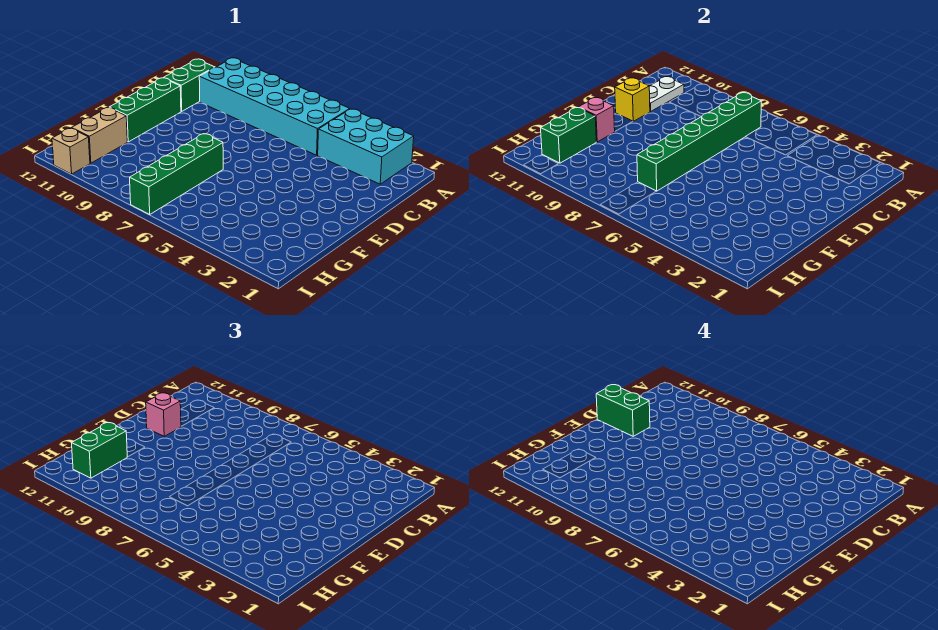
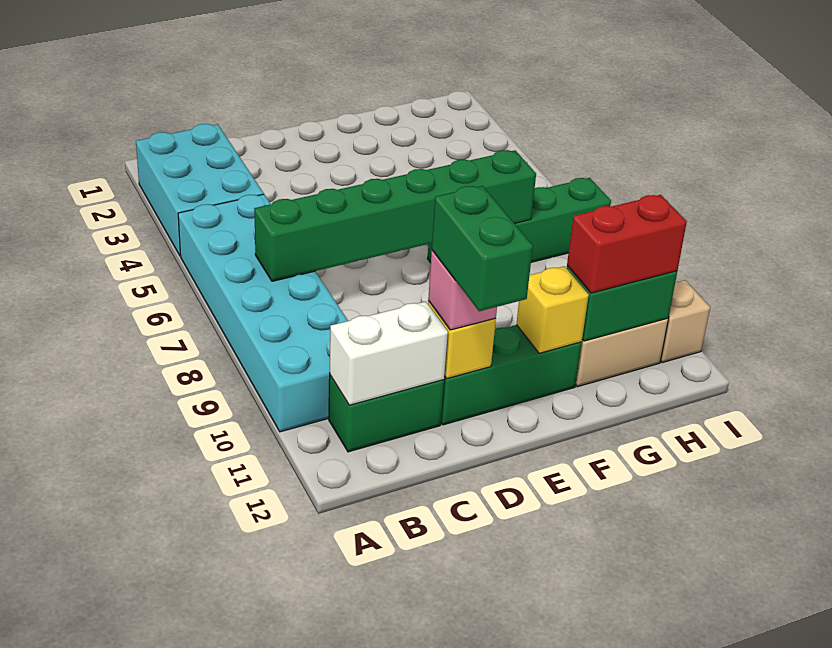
white plate B11:C11 level 2 -> white brick B11:C11 level 2
pink brick F11 level 2 -> yellow brick F11 level 2
green brick G11:H11 level 3 -> red brick G11:H11 level 3

